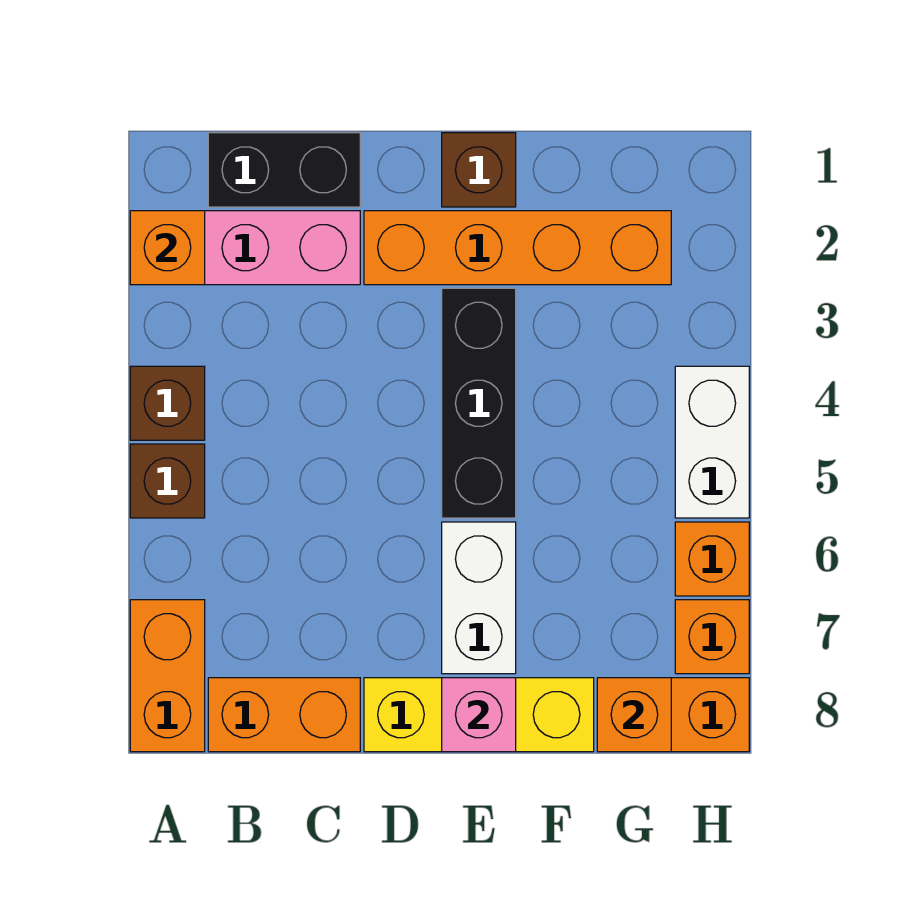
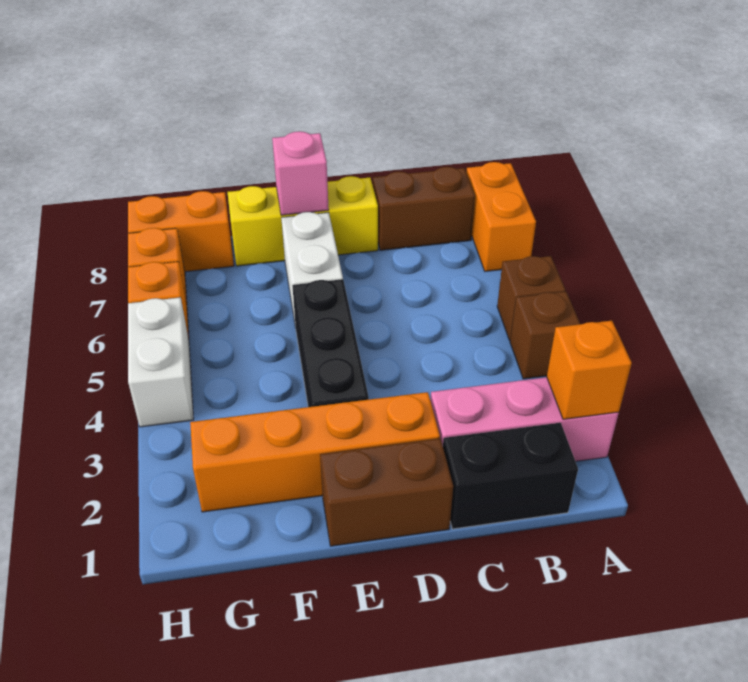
orange brick B8:C8 level 1 -> brown brick B8:C8 level 1
brown brick E1 level 1 -> brown brick D1:E1 level 1
orange brick G8 level 2 -> none

